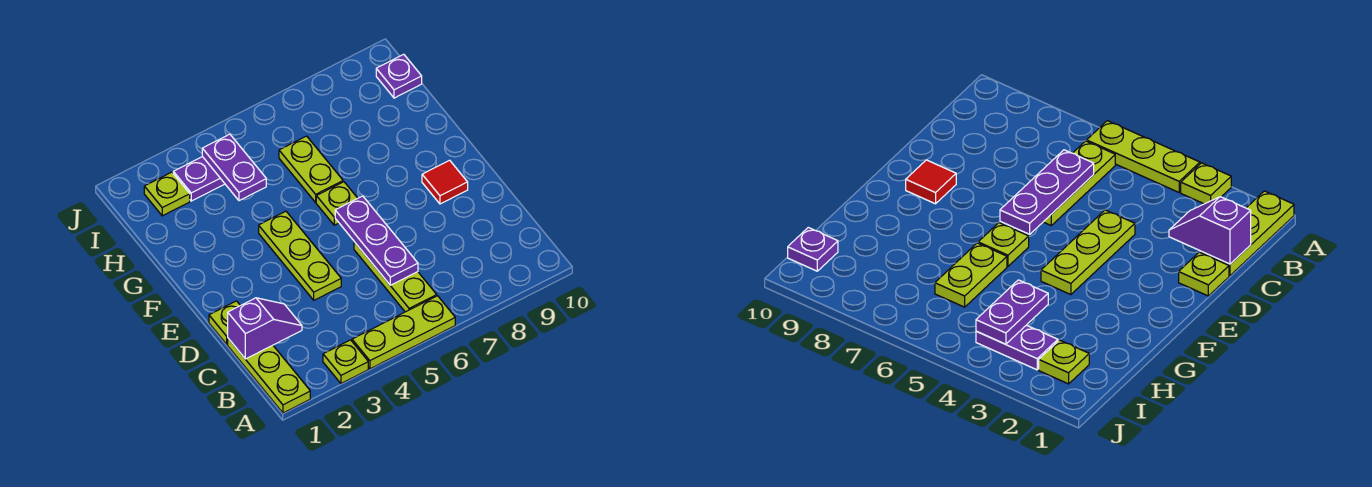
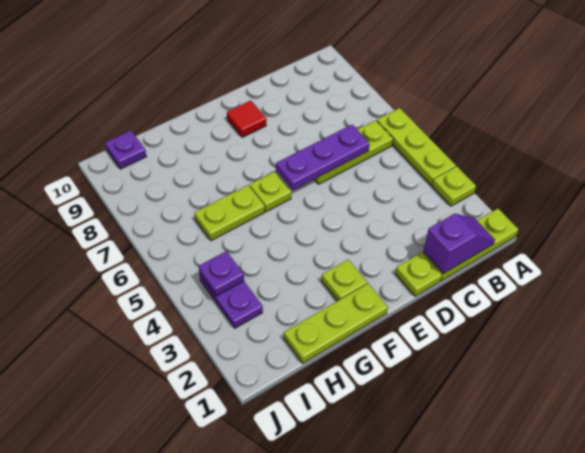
purple slope C1:C2 level 2 top 1 -> purple slope B1:C1 level 2 top C
lime plate D4:F4 level 1 -> lime plate F1:H1 level 1
purple plate H4:I4 level 2 -> purple plate I4 level 2
lime plate I2 level 1 -> lime plate F2 level 1

